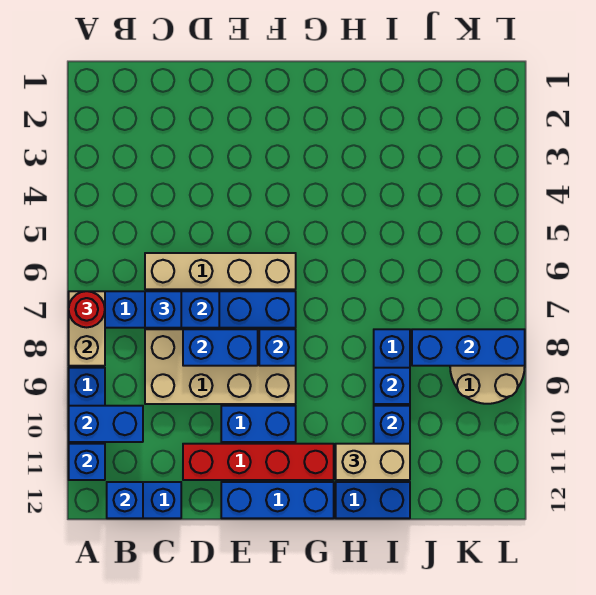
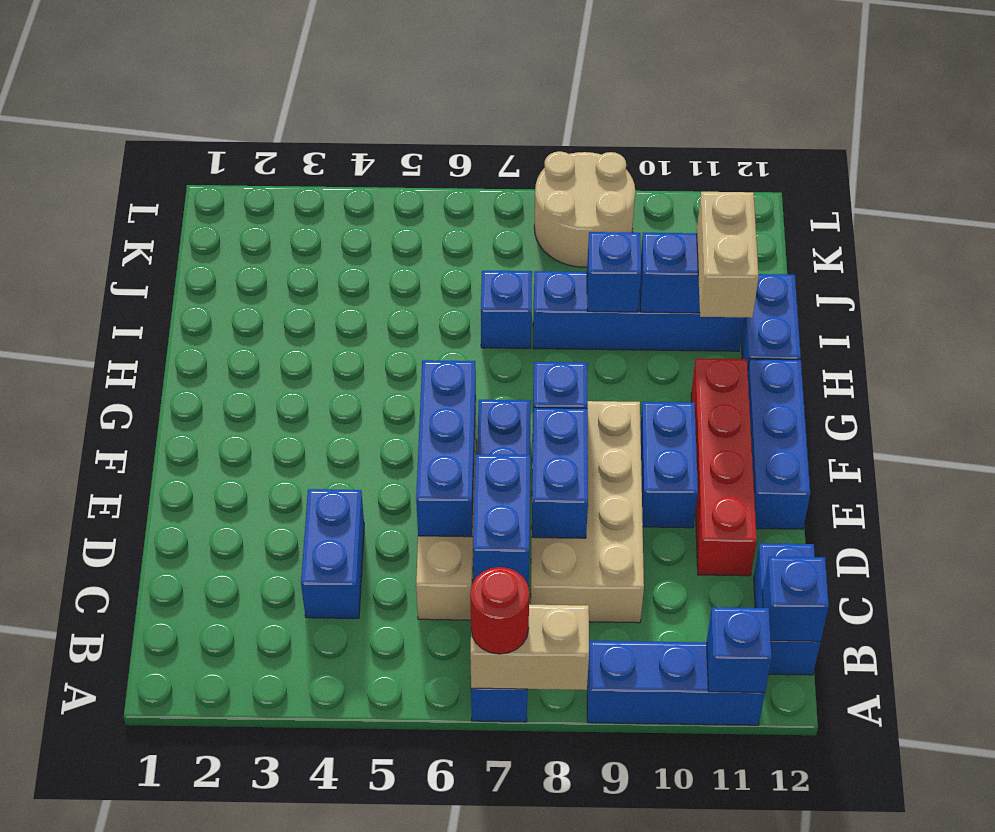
blue brick A10:B10 level 2 -> blue brick C4:D4 level 1
blue brick C7 level 3 -> blue brick I7 level 1
blue brick J8:L8 level 2 -> blue brick D6:F6 level 2

